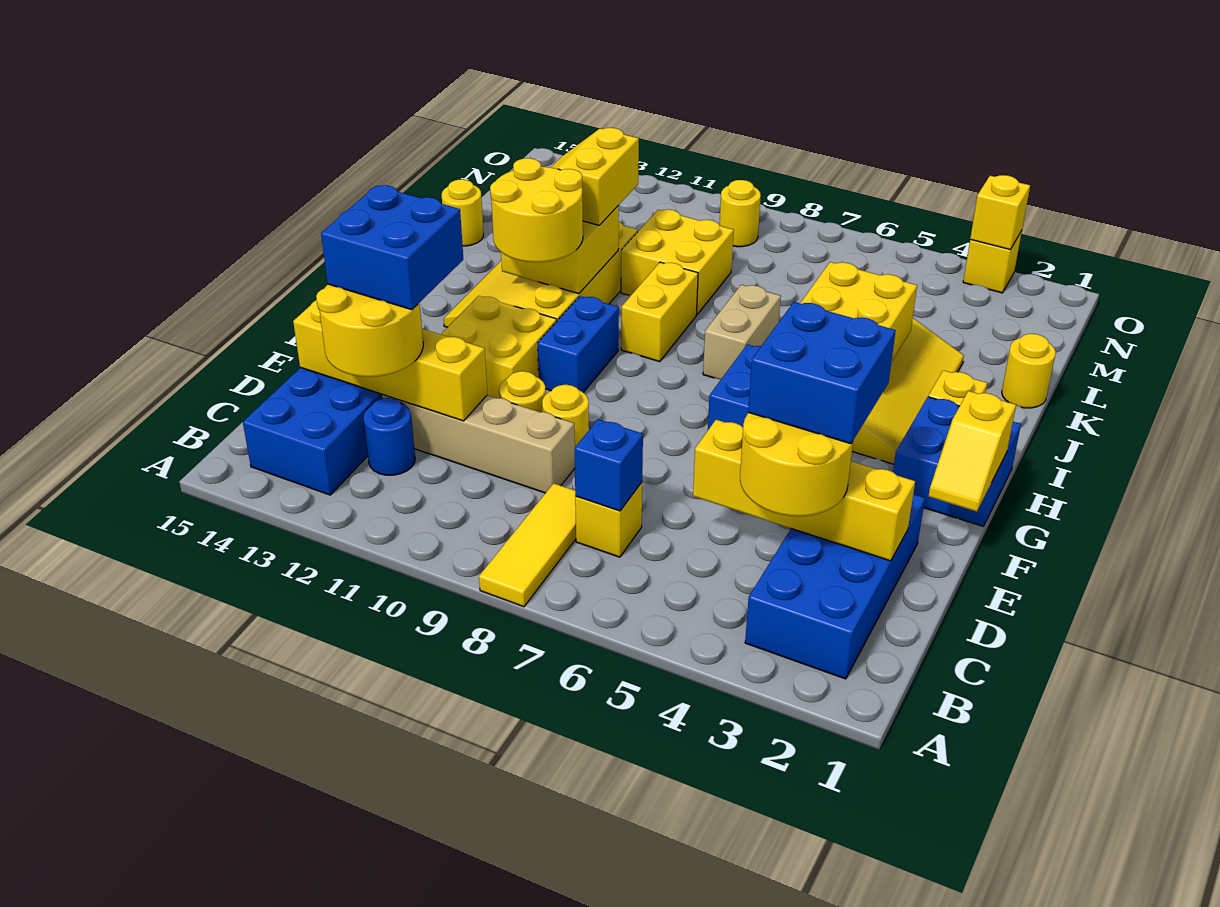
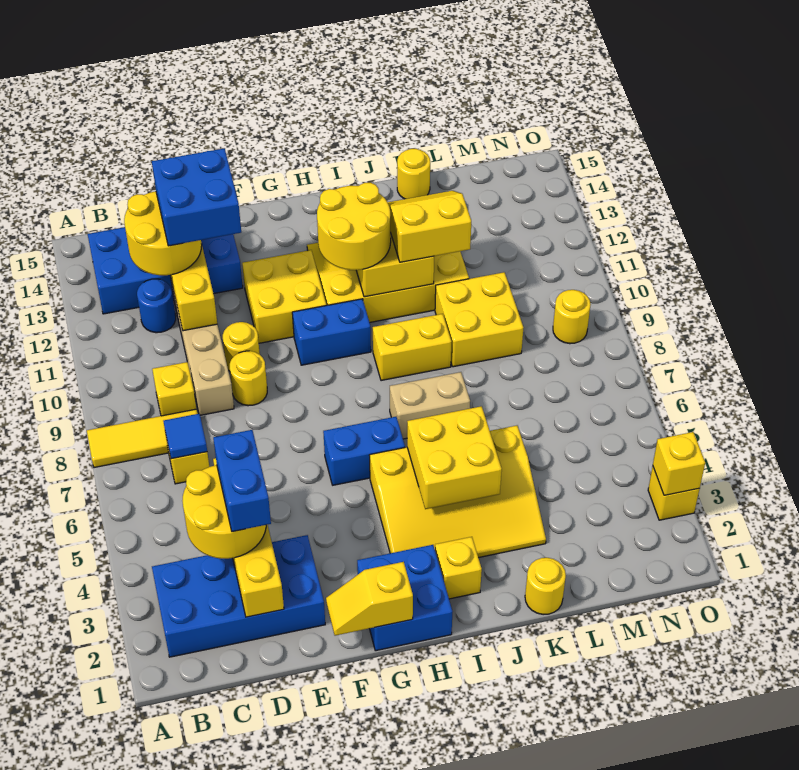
blue brick C7 level 2 -> blue tile C7 level 2
none -> yellow brick C9 level 1
blue brick D3:E4 level 4 -> blue brick D3:D4 level 4

